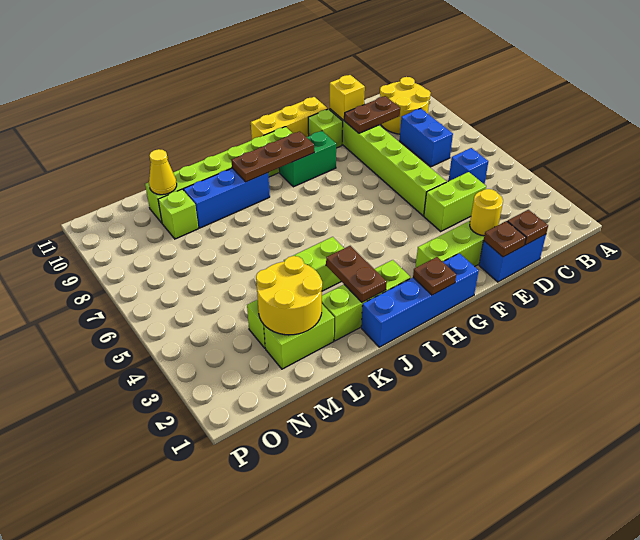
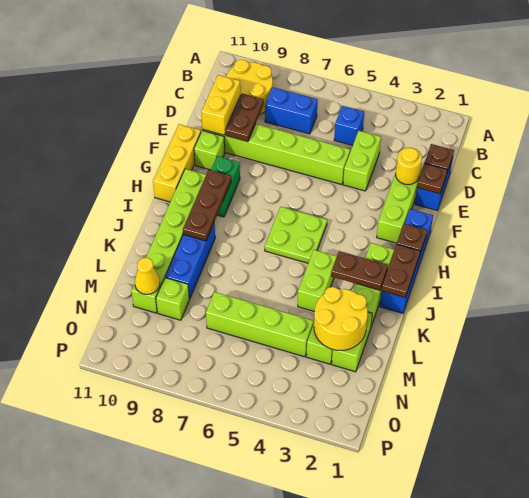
yellow brick E10 level 2 -> yellow brick D10:E10 level 2
none -> lime plate H5:I6 level 1
none -> brown plate I1:J1 level 2
none -> lime brick M4:M7 level 1

